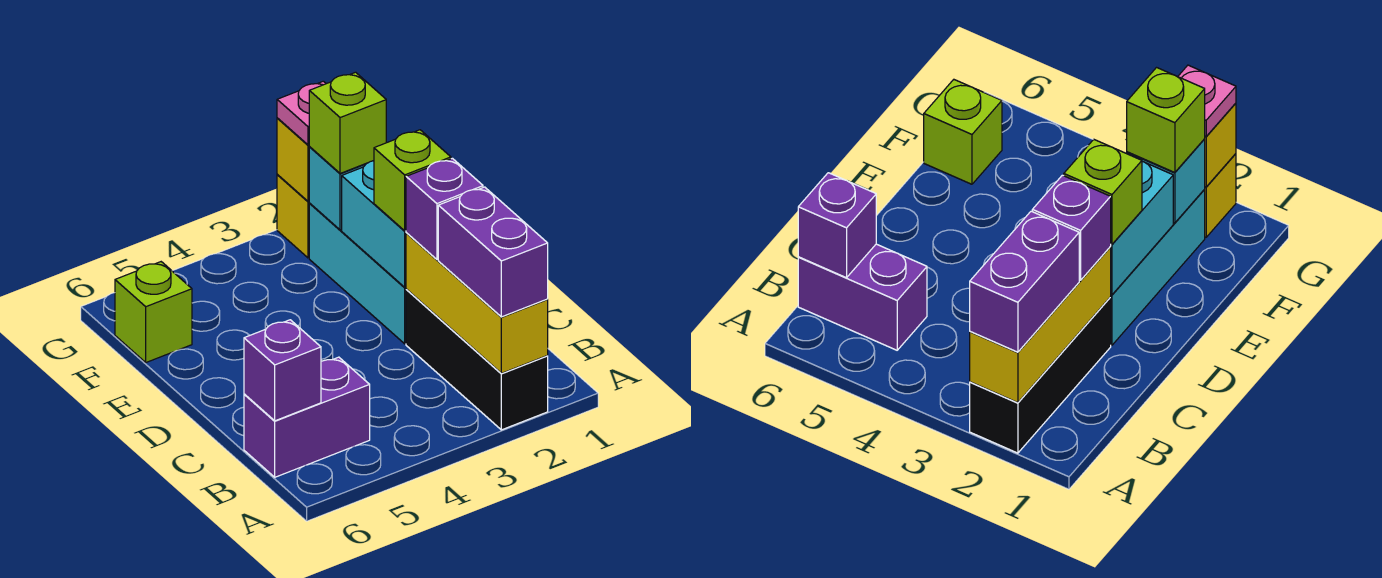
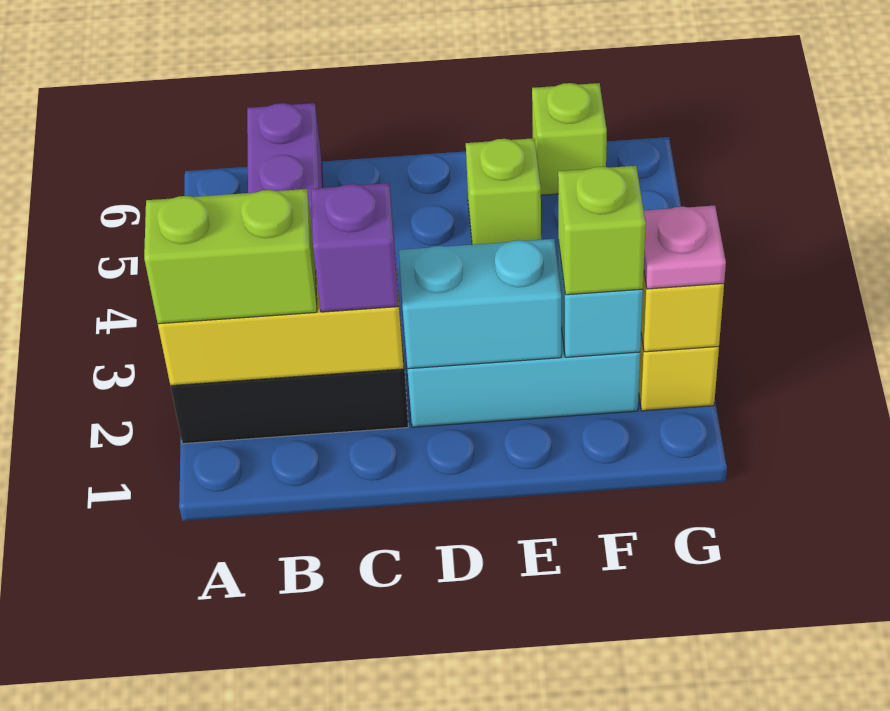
purple brick A2:B2 level 3 -> lime brick A2:B2 level 3
purple brick B6 level 2 -> none
lime brick D2 level 3 -> lime brick E5 level 1

